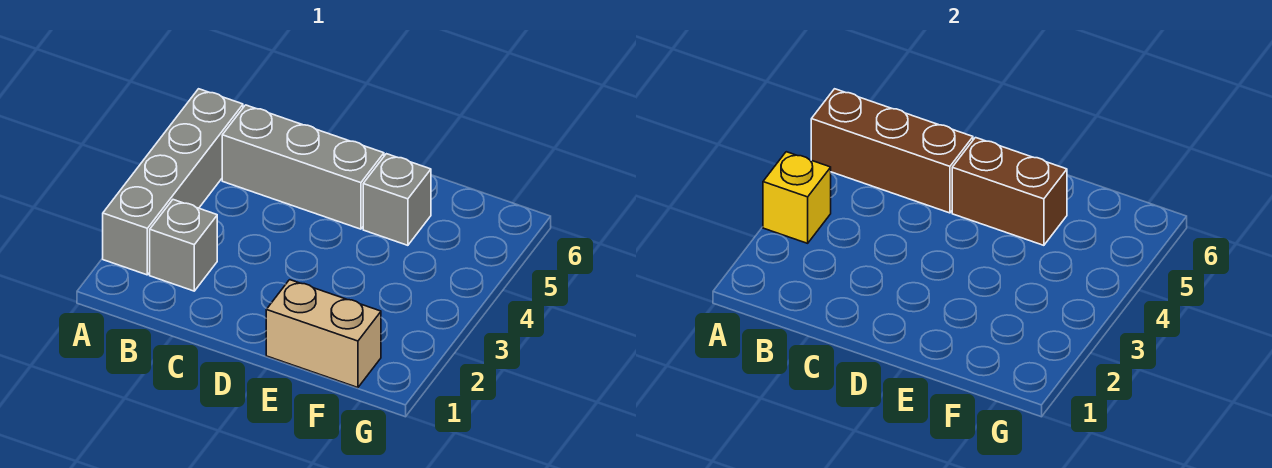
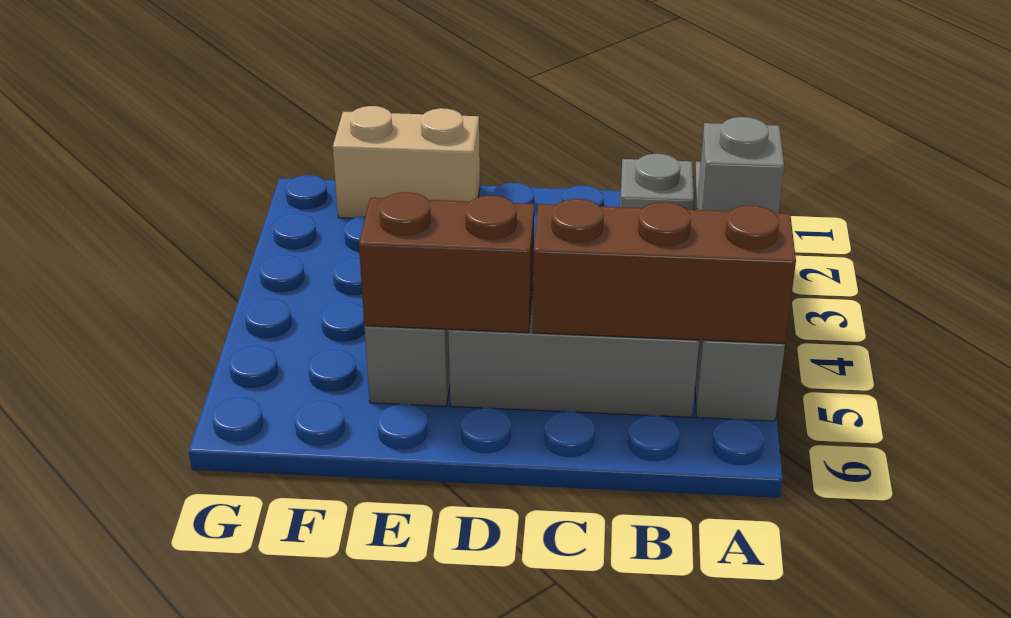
yellow brick A3 level 2 -> grey brick A3 level 2

